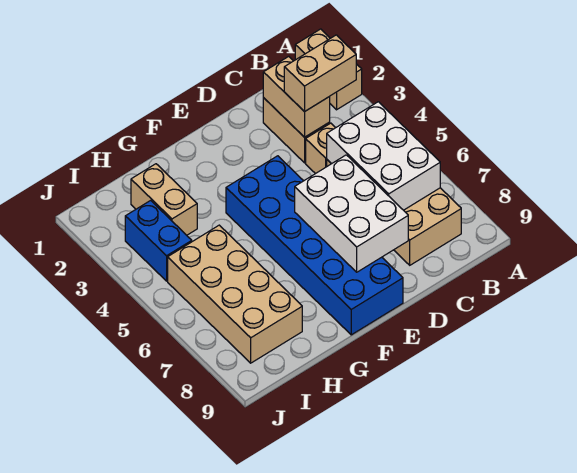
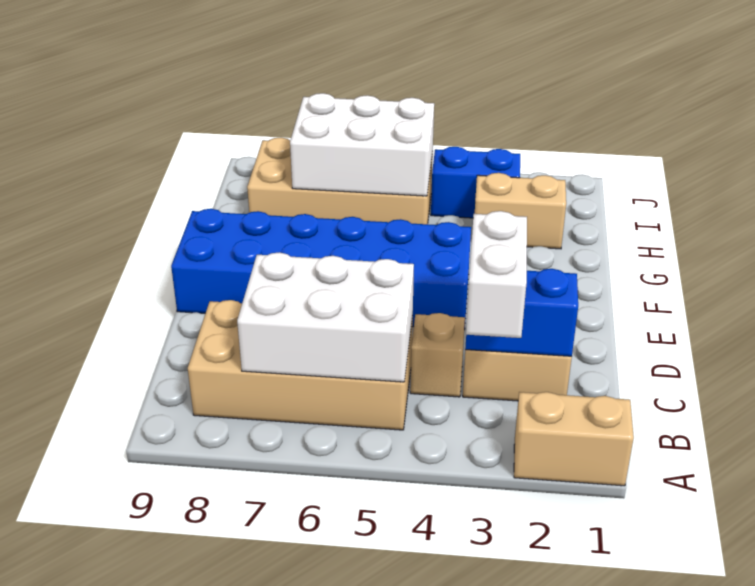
tan brick B3:C3 level 3 -> white brick B3:C3 level 3
tan brick C2:C3 level 2 -> blue brick C2:C3 level 2
white brick D6:E8 level 2 -> white brick H5:I7 level 2

